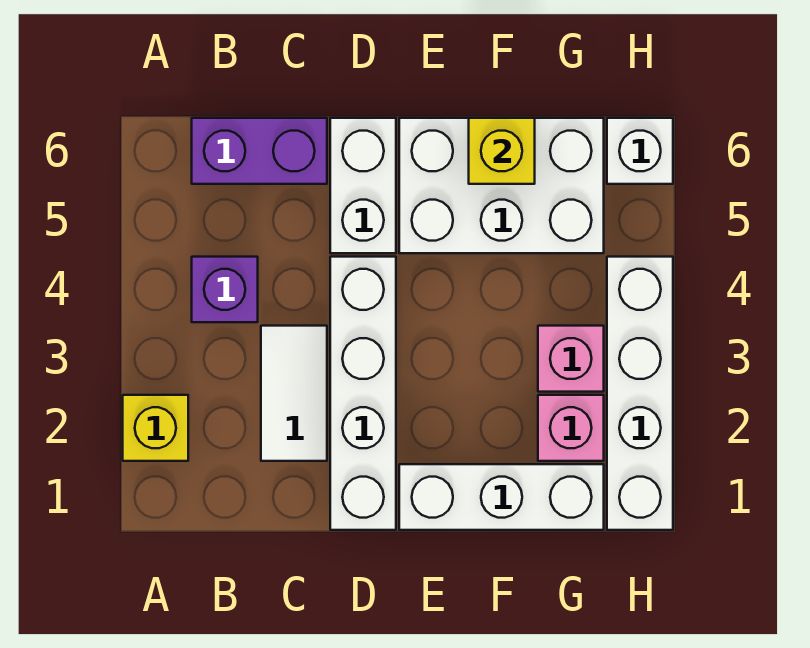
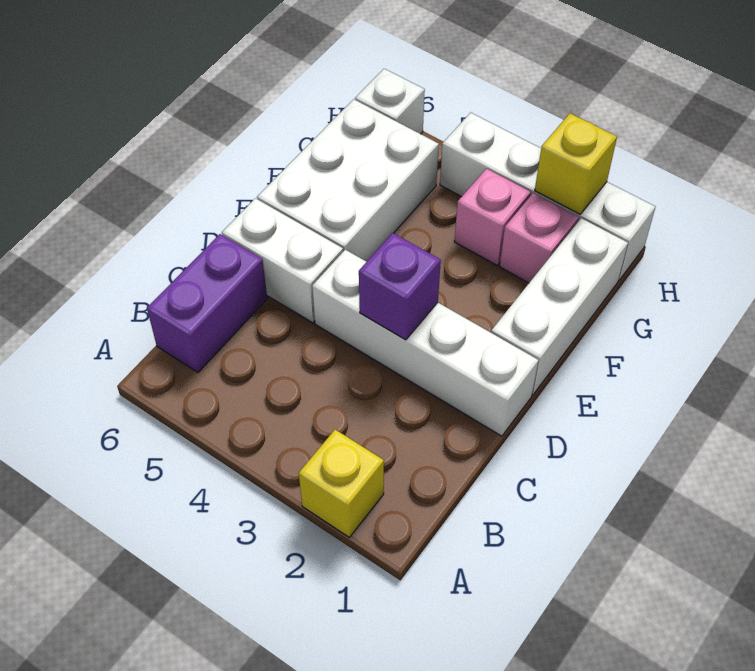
purple brick B4 level 1 -> purple brick D3 level 2
white tile C2:C3 level 1 -> none
yellow brick F6 level 2 -> yellow brick H2 level 2

